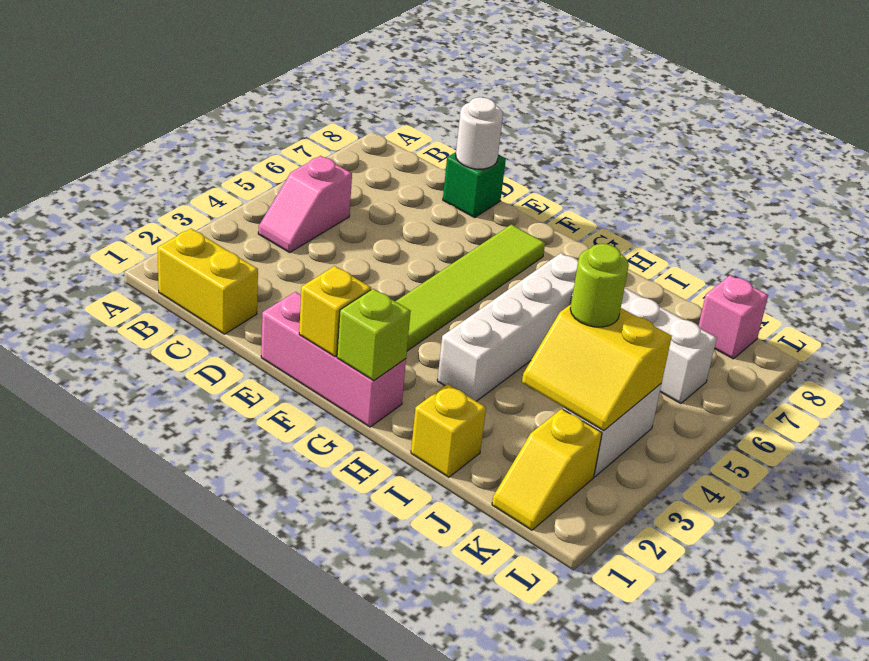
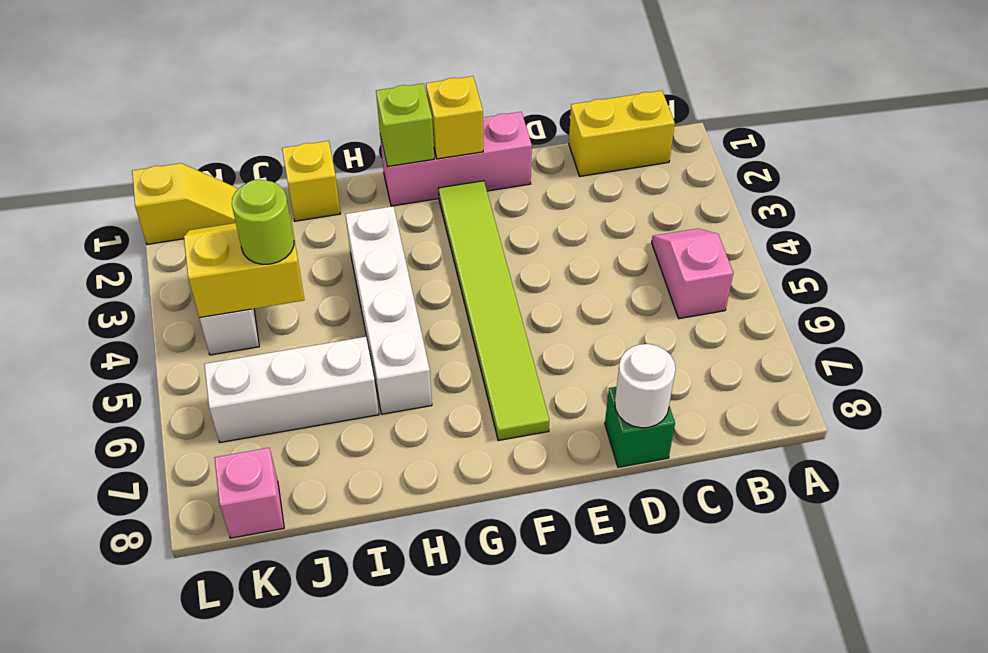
yellow slope K1:K2 level 1 top 2 -> yellow slope K1:L1 level 1 top L

